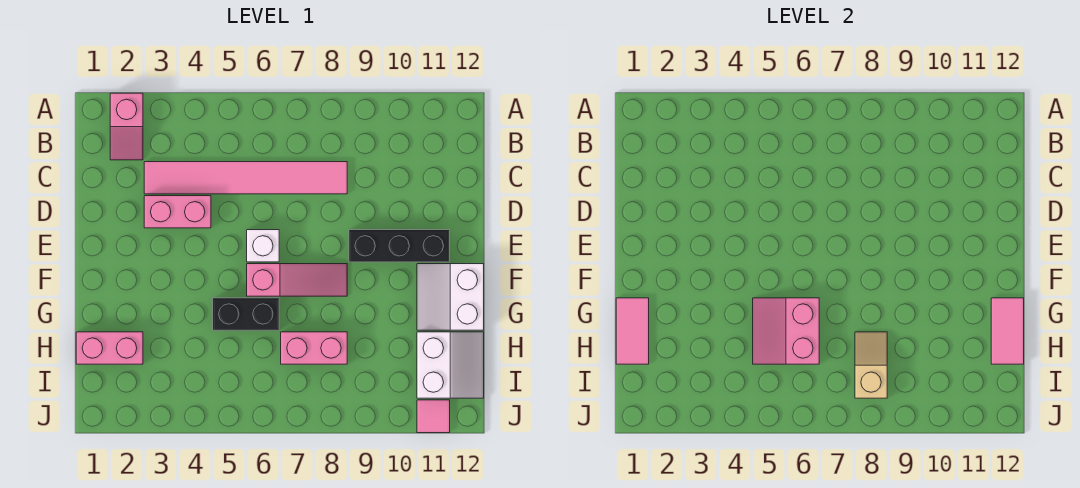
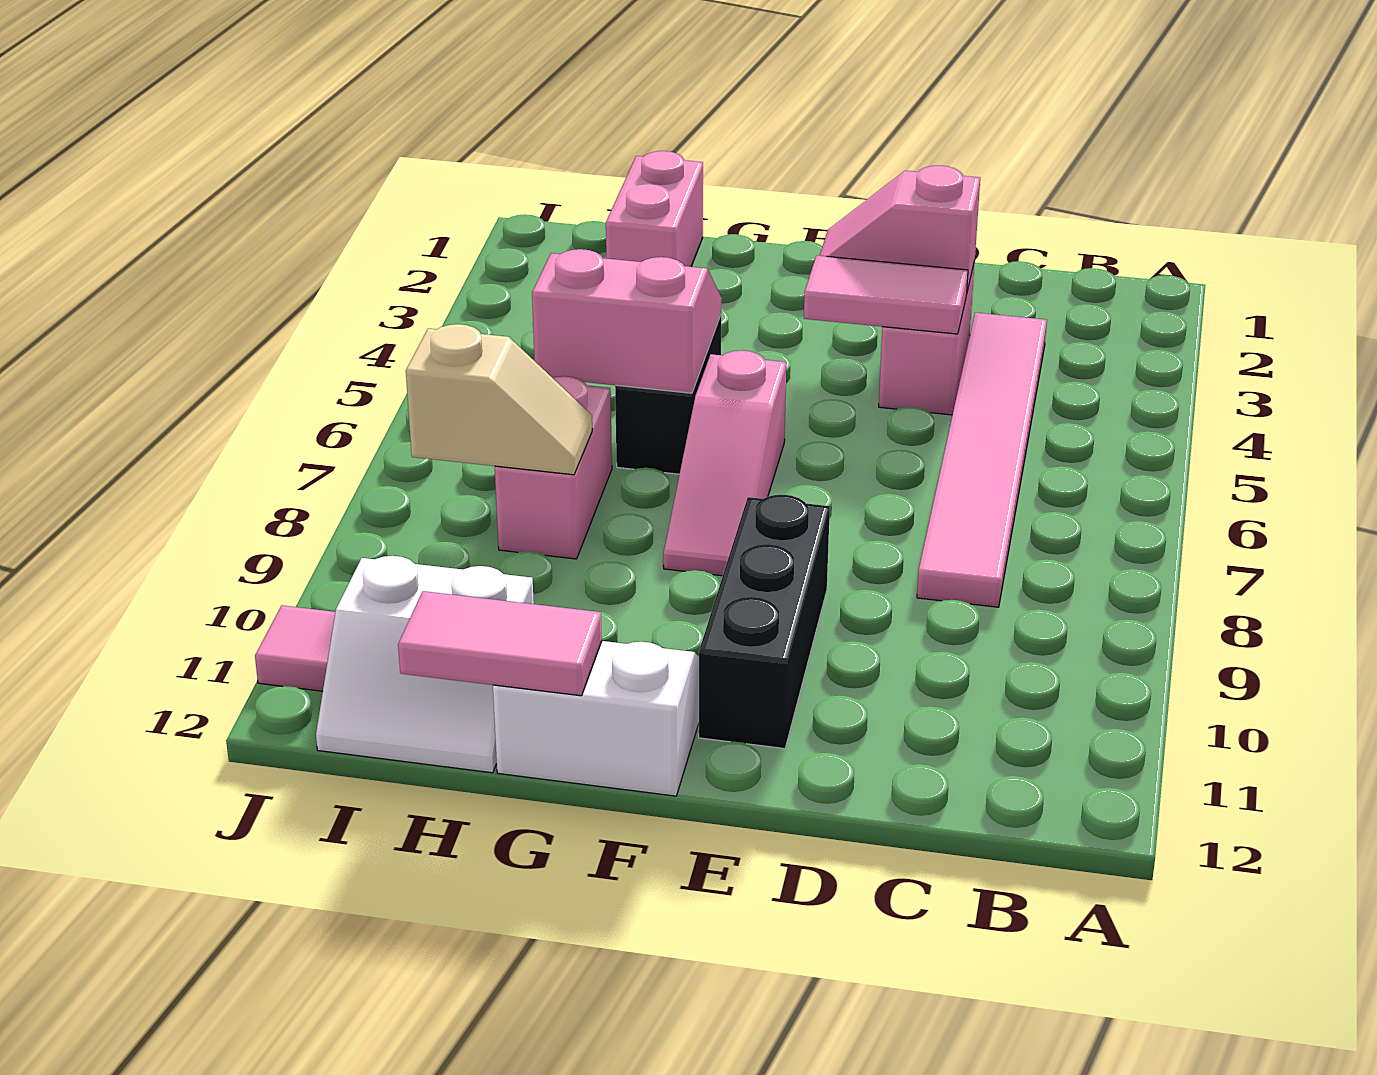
pink slope A2:B2 level 1 top A -> pink slope D3:E3 level 2 top D
white brick E6 level 1 -> none
pink tile G1:H1 level 2 -> pink tile D4:E4 level 2

